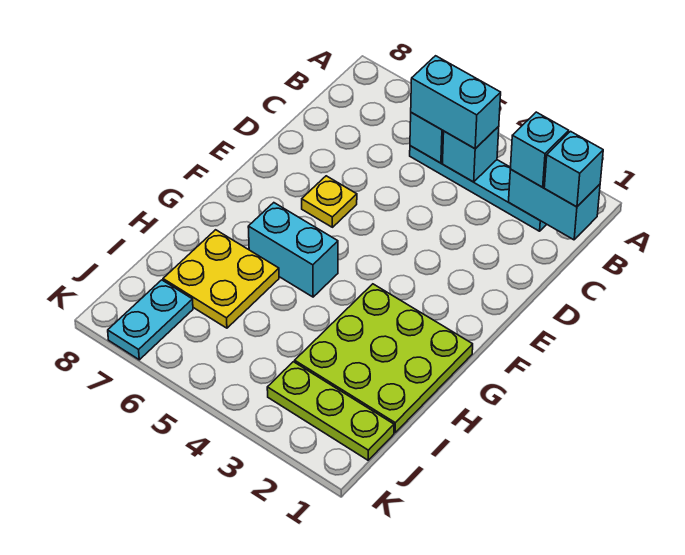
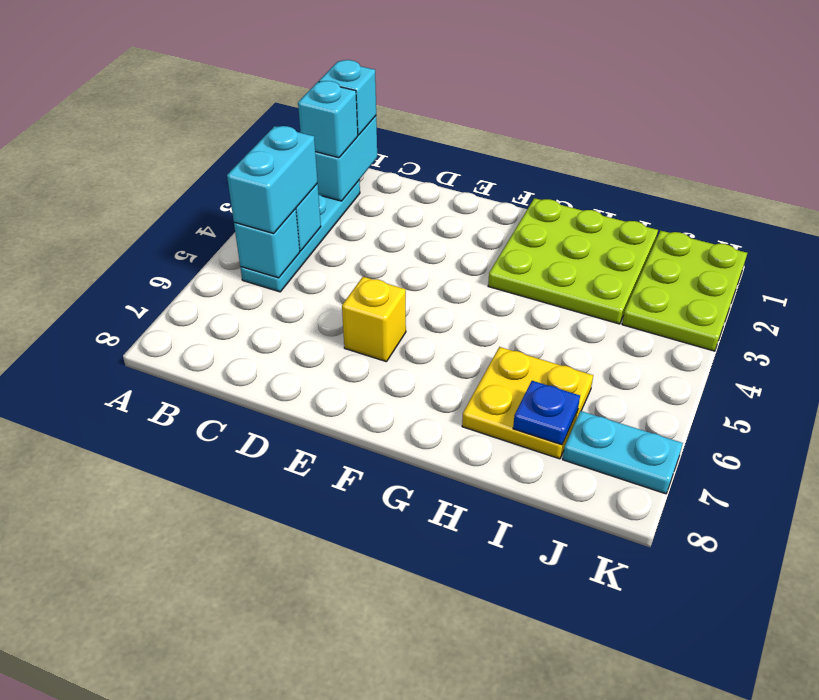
yellow plate E6 level 1 -> yellow brick E6 level 1
cyan brick G5:G6 level 1 -> none
none -> blue plate I7 level 2
lime plate J1:J3 level 1 -> lime plate J1:K3 level 1

